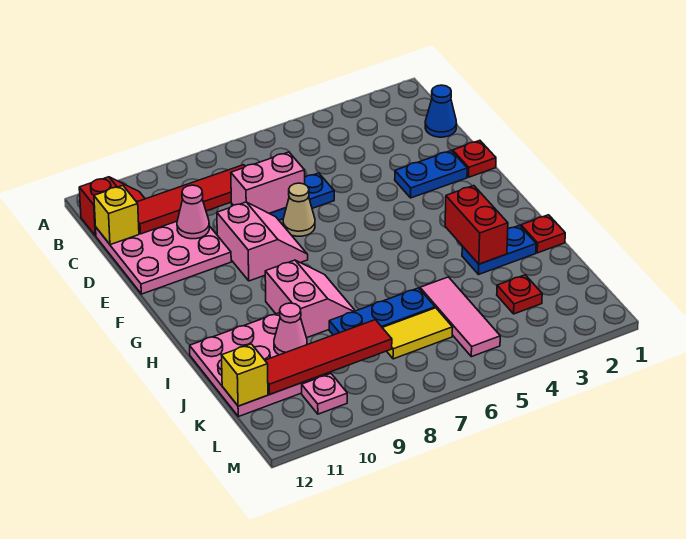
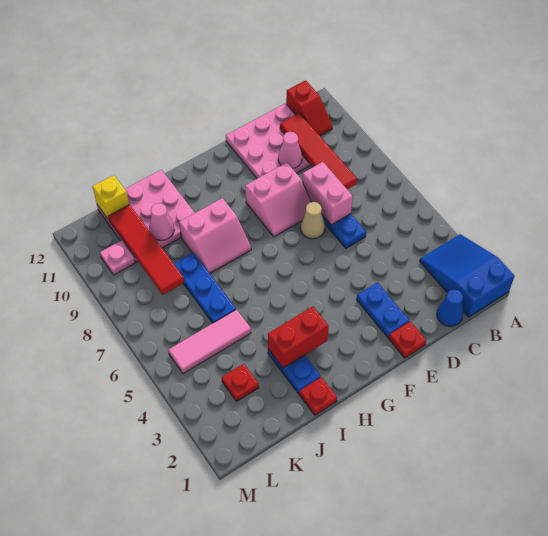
none -> blue slope A1:B3 level 1 top 1
yellow brick C12 level 2 -> none
yellow tile K6:K7 level 1 -> none

